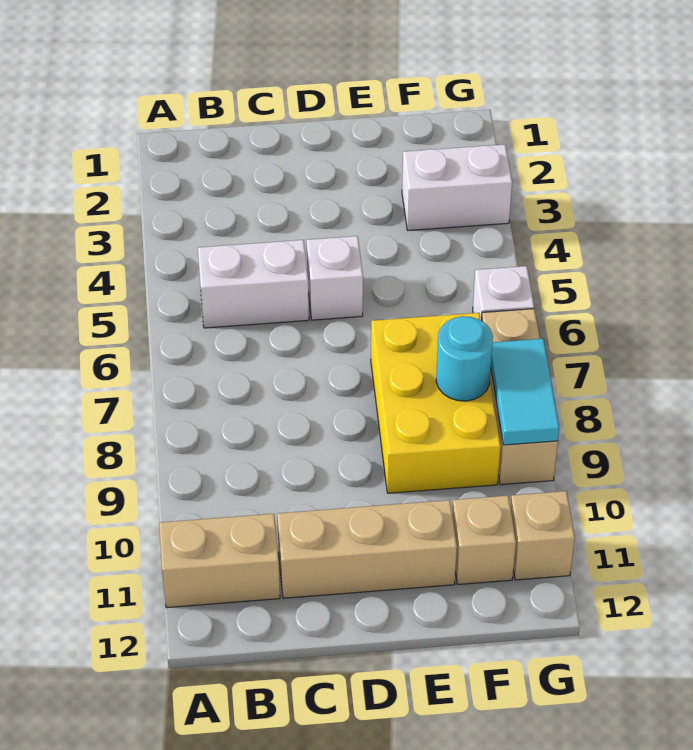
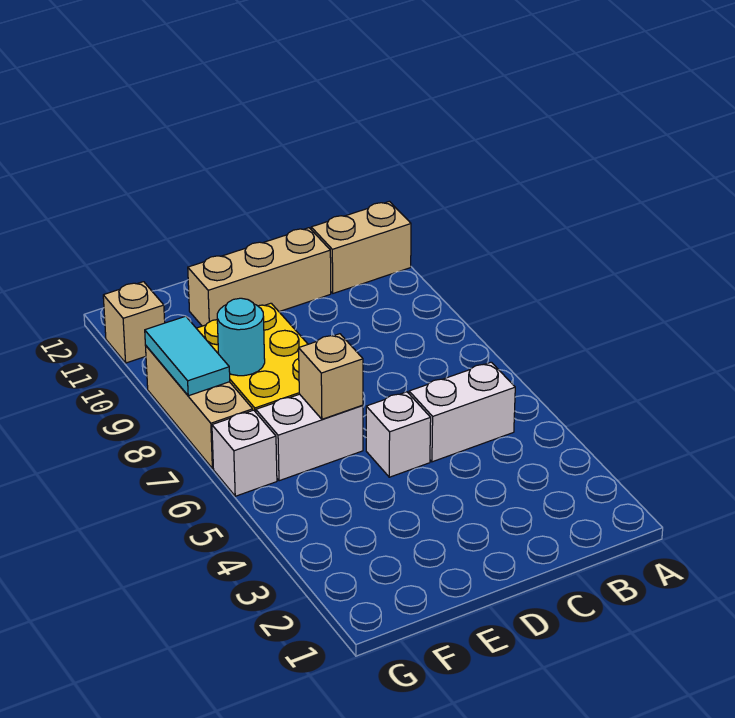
white brick F3:G3 level 1 -> white brick E6:F6 level 1
tan brick F11 level 1 -> tan brick E6 level 2

